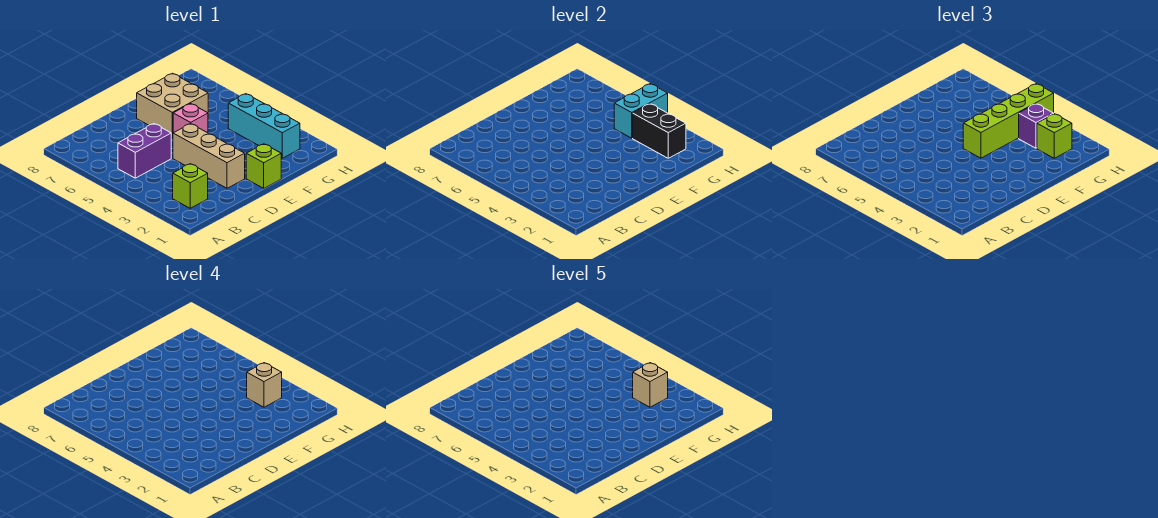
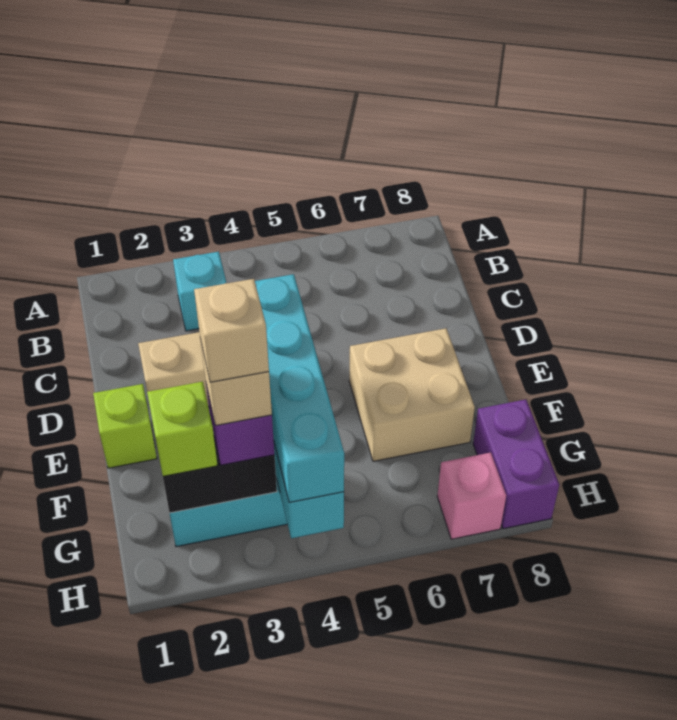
lime brick B2 level 1 -> none
none -> cyan brick B3 level 1
purple brick B5:C5 level 1 -> purple brick G8:H8 level 1
lime brick E4:H4 level 3 -> cyan brick E4:H4 level 3
pink brick E5 level 1 -> pink brick H7 level 1

